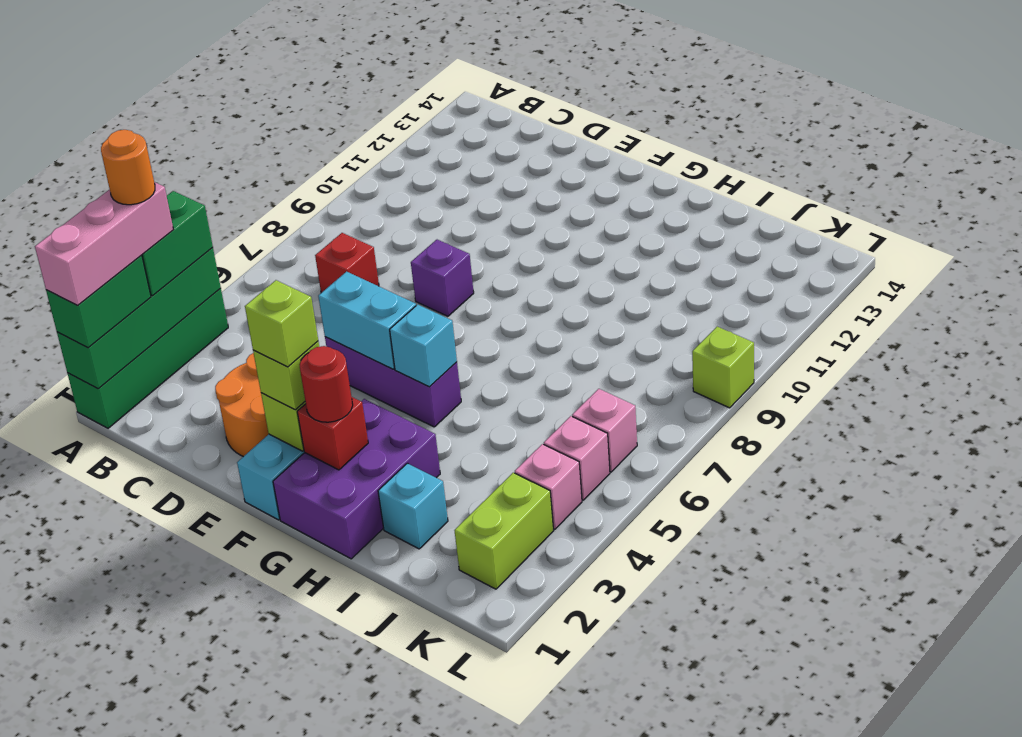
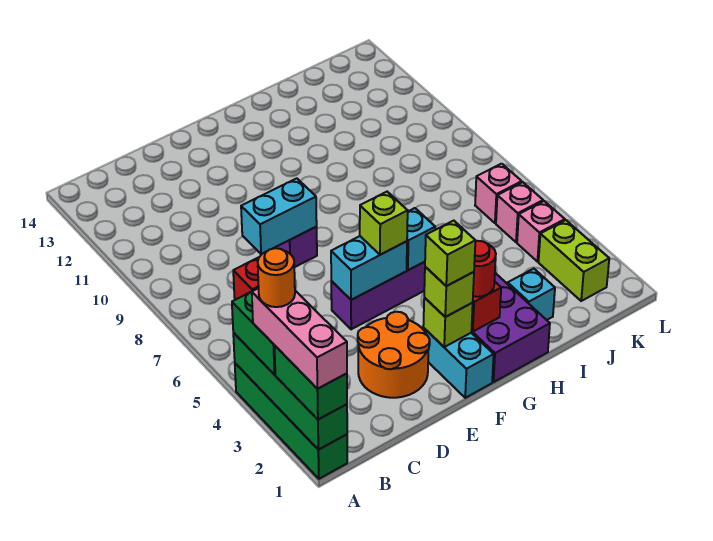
none -> cyan brick D8:E8 level 2
lime brick L9 level 1 -> lime brick F5 level 3

